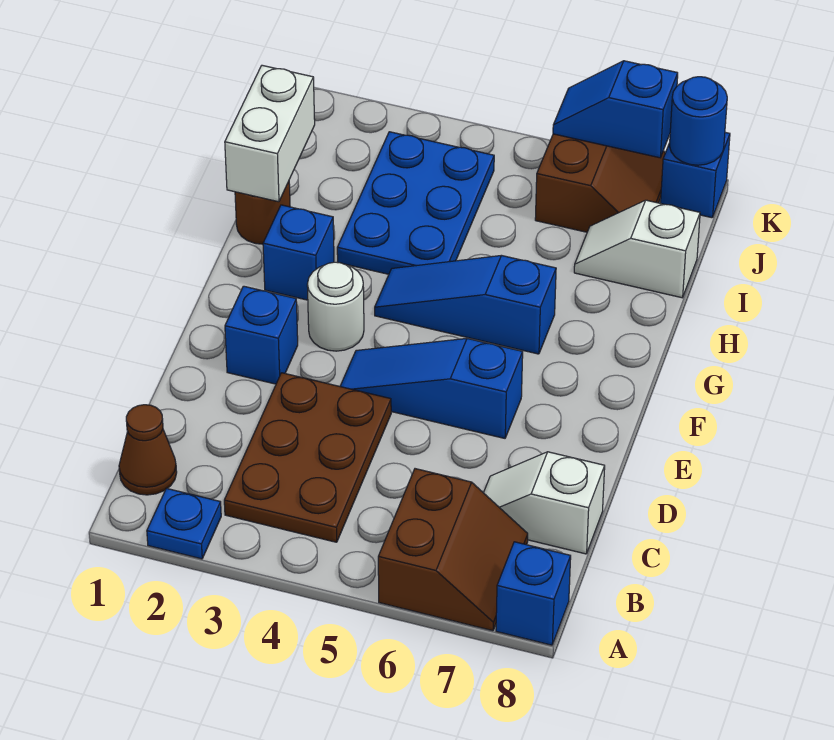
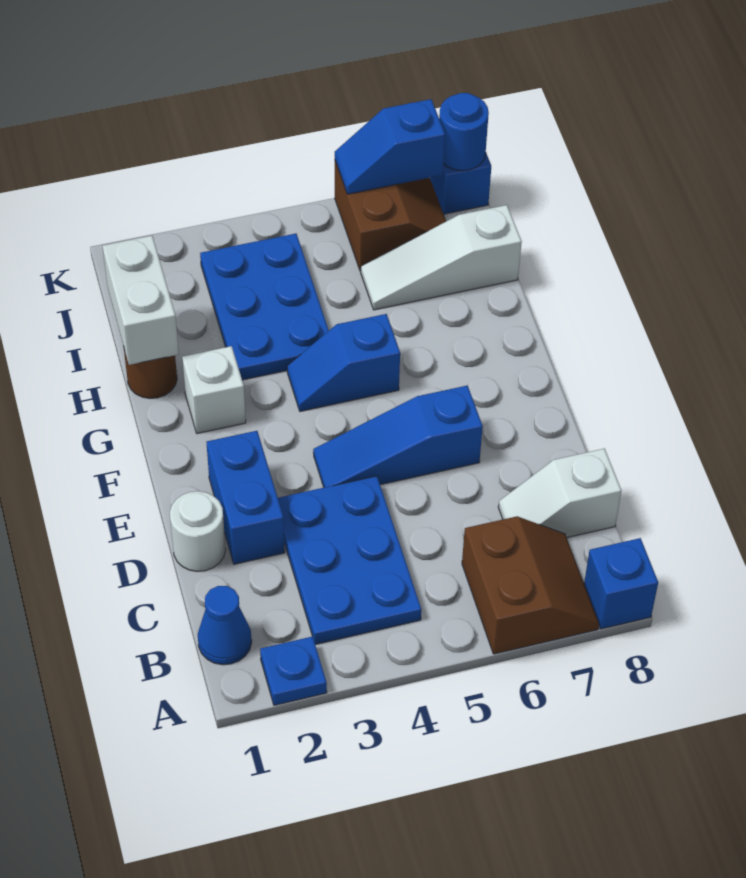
brown cone B1 level 1 -> blue cone B1 level 1
brown plate B3:D4 level 1 -> blue plate B3:D4 level 1
blue brick E2 level 1 -> blue brick D2:E2 level 1
white round brick F3 level 1 -> white round brick D1 level 1
blue brick G2 level 1 -> white brick G2 level 1
blue slope G4:G6 level 1 top 6 -> blue slope G4:G5 level 1 top 5
white slope I7:I8 level 1 top 8 -> white slope I6:I8 level 1 top 8

